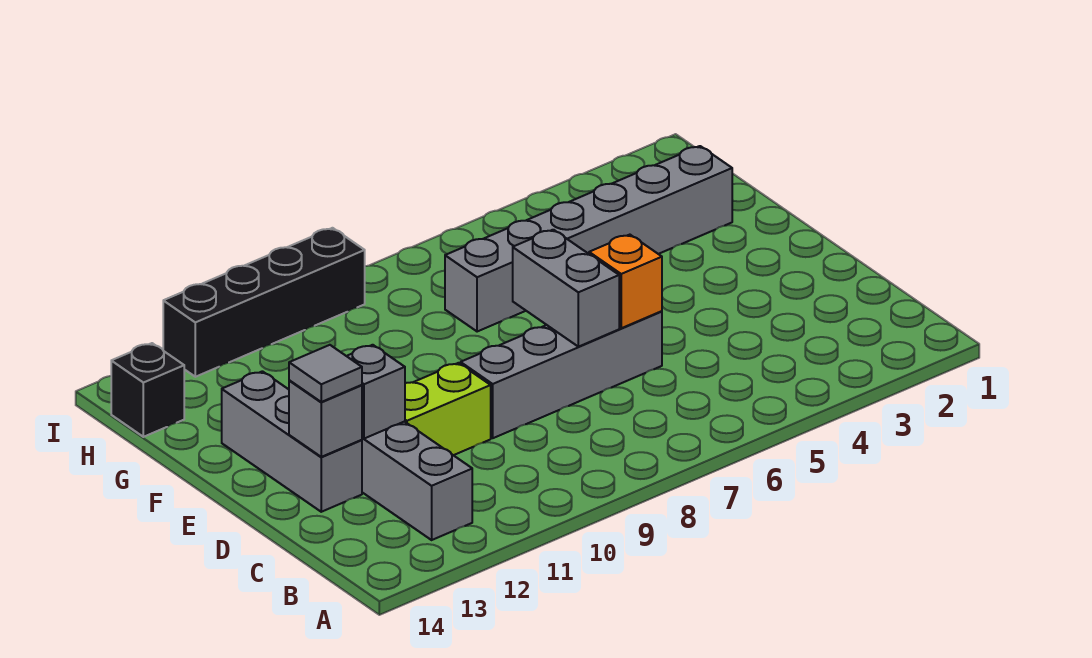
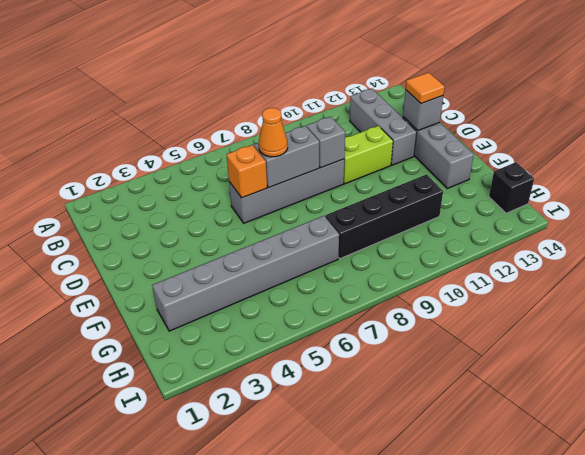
grey brick D7:E7 level 2 -> grey brick D7:D8 level 2
none -> orange cone D7 level 3
grey brick D12 level 2 -> grey brick D9 level 2
grey tile D13 level 3 -> orange tile D13 level 3
black brick I9:I12 level 1 -> black brick G8:G11 level 1

